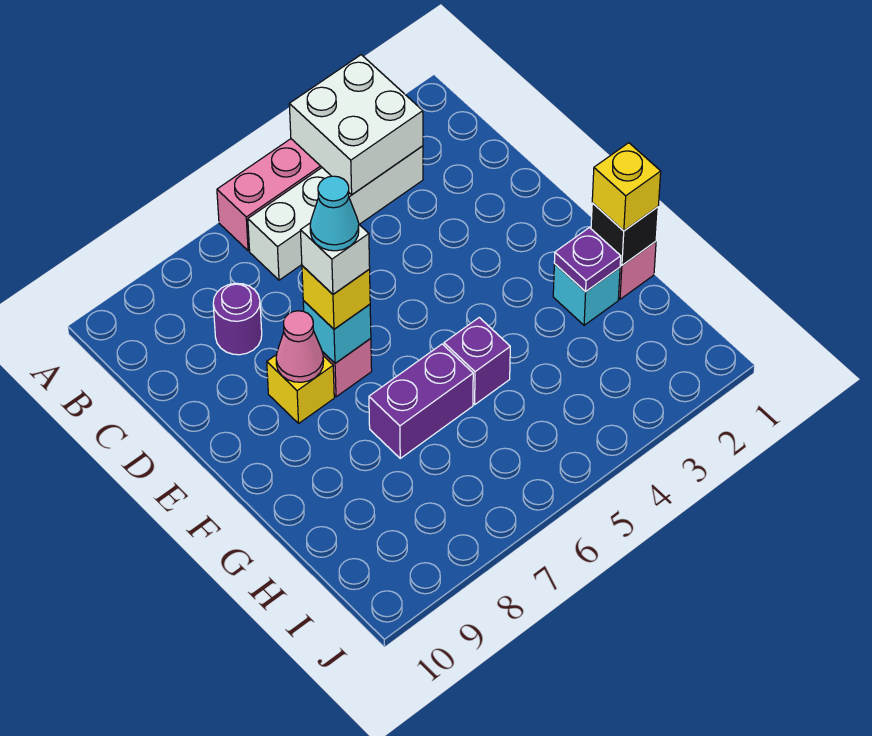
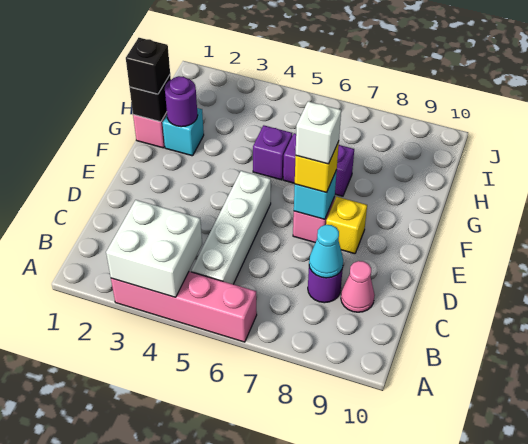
white brick B3:B6 level 1 -> white brick B5:E5 level 1
cyan cone E7 level 5 -> cyan cone C8 level 2
pink cone E8 level 2 -> pink cone C9 level 1
yellow brick G1 level 3 -> black brick G1 level 3
purple plate G2 level 2 -> purple round brick G2 level 2

